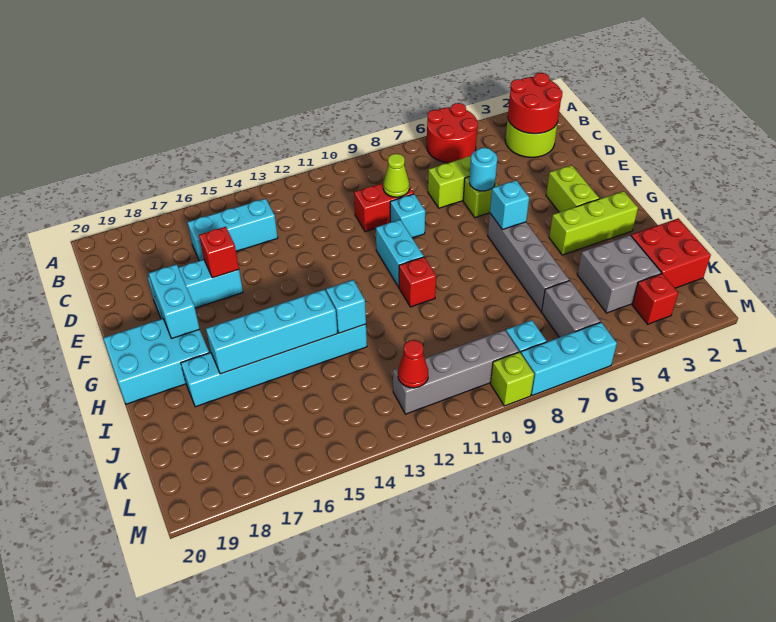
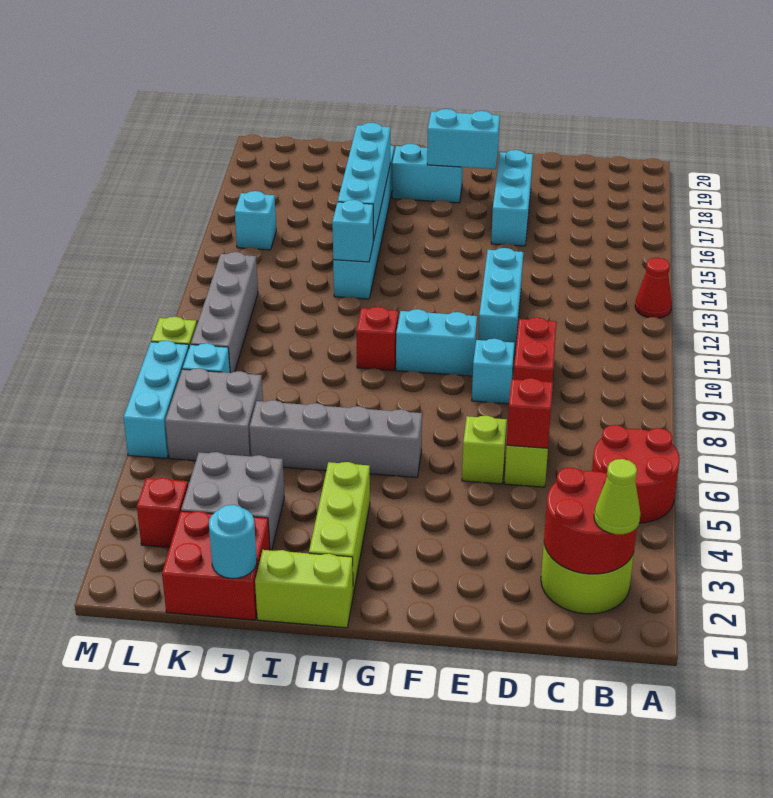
cyan brick C14:C16 level 1 -> cyan brick E11:E13 level 1
lime cone D9 level 2 -> lime cone B2 level 3
cyan round brick E6 level 2 -> cyan round brick J1 level 2
red brick E16 level 2 -> red brick D6 level 2
lime brick F3:G3 level 1 -> lime brick H1:I1 level 1
cyan brick G6 level 2 -> cyan brick L15 level 1
cyan brick G18:H20 level 1 -> cyan brick G18:H18 level 1
grey brick K6:L6 level 1 -> grey brick K6:L7 level 1
red cone L12 level 2 -> red cone A13 level 1

